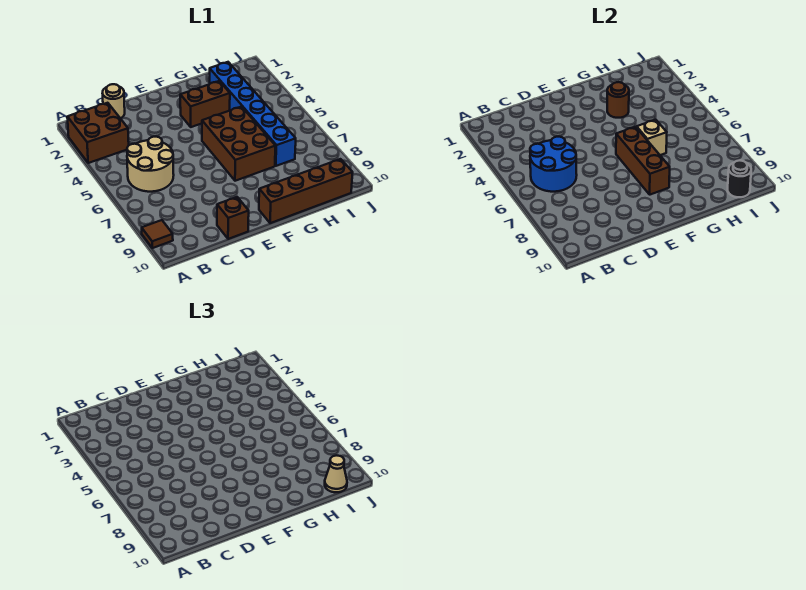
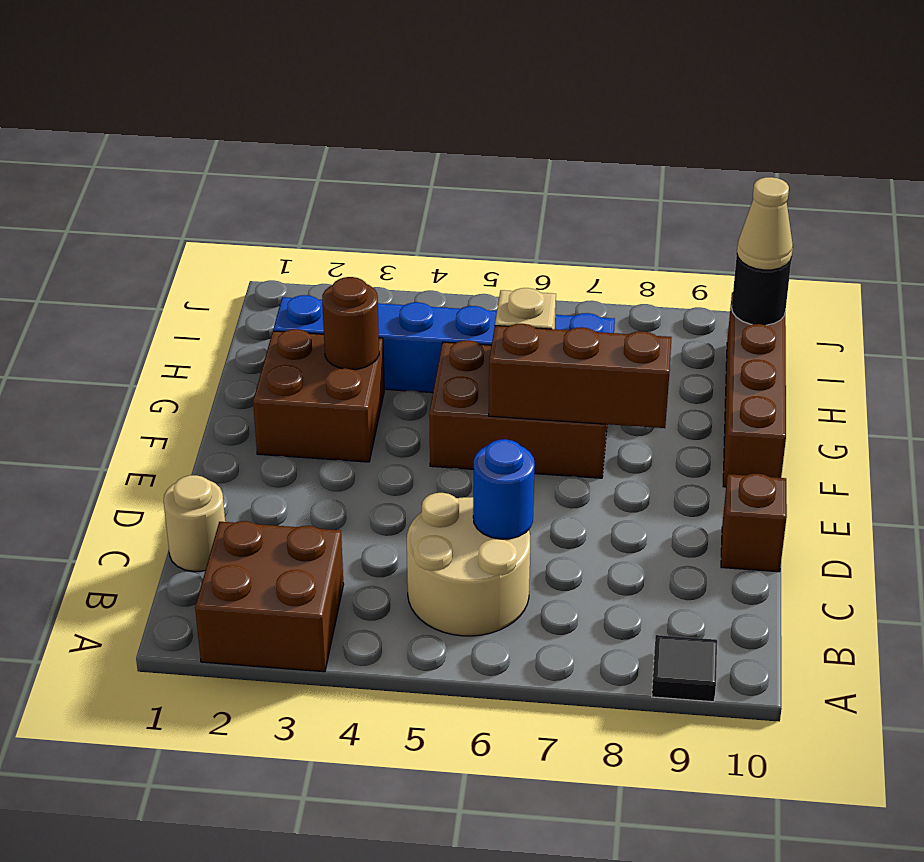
brown tile A9 level 1 -> black tile A9 level 1
blue round brick B5:C6 level 2 -> blue round brick C6 level 2
brown brick F3:G3 level 1 -> brown brick F2:G3 level 1

